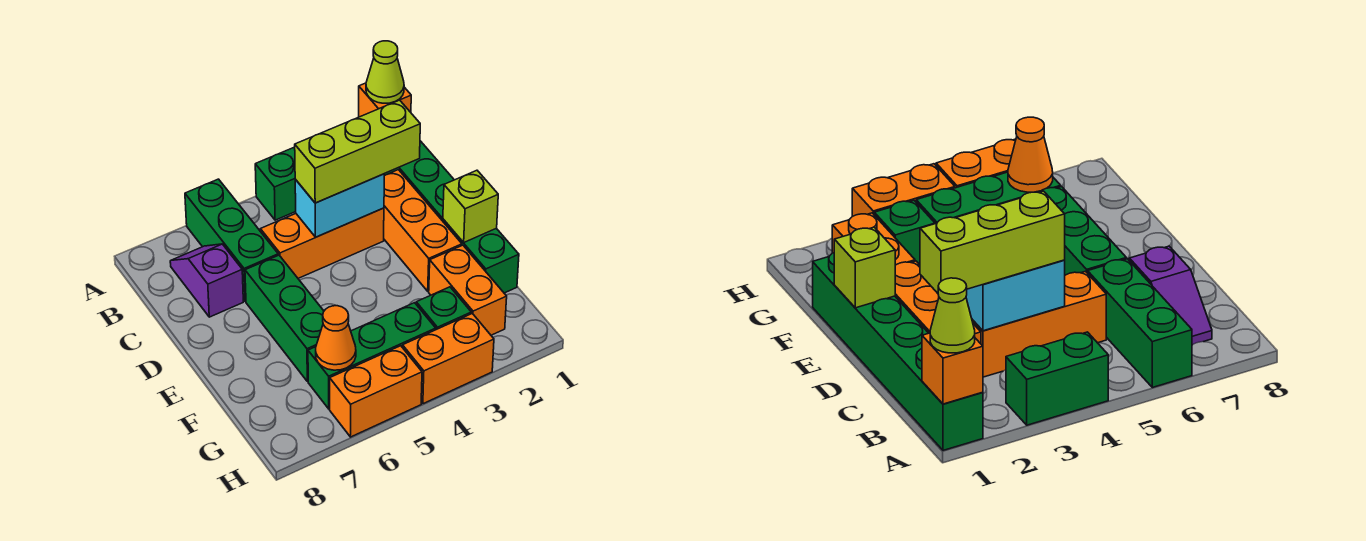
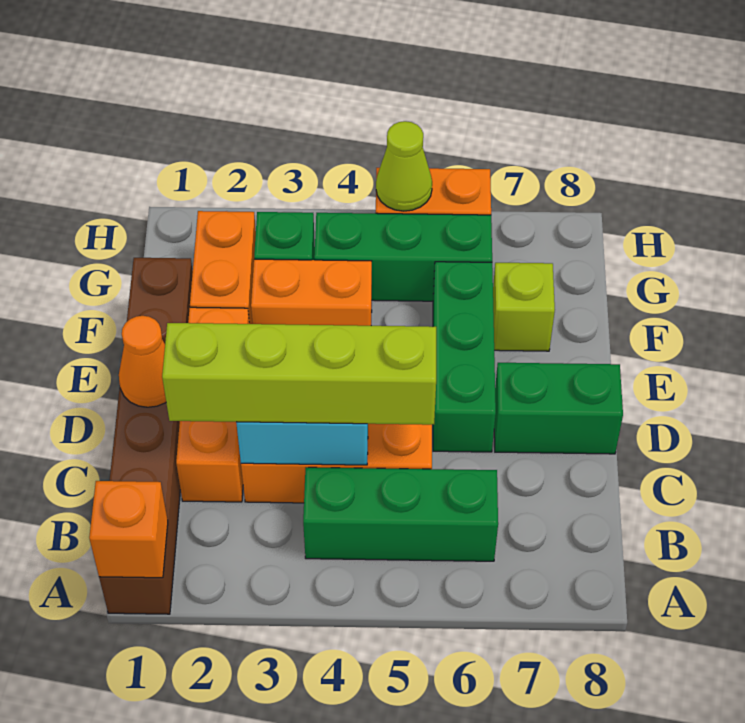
green brick A1:F1 level 1 -> brown brick A1:F1 level 1
lime cone A1 level 3 -> lime cone H5 level 2
green brick A3:A4 level 1 -> green brick D7:D8 level 1
green brick A6:C6 level 1 -> green brick B4:B6 level 1
purple slope B7:C7 level 1 top C -> none
lime brick C2:C4 level 3 -> lime brick C2:C5 level 3
lime brick E1 level 2 -> lime brick F7 level 1
orange cone G6 level 2 -> orange cone D1 level 2
orange brick H3:H4 level 1 -> orange brick F3:F4 level 1

